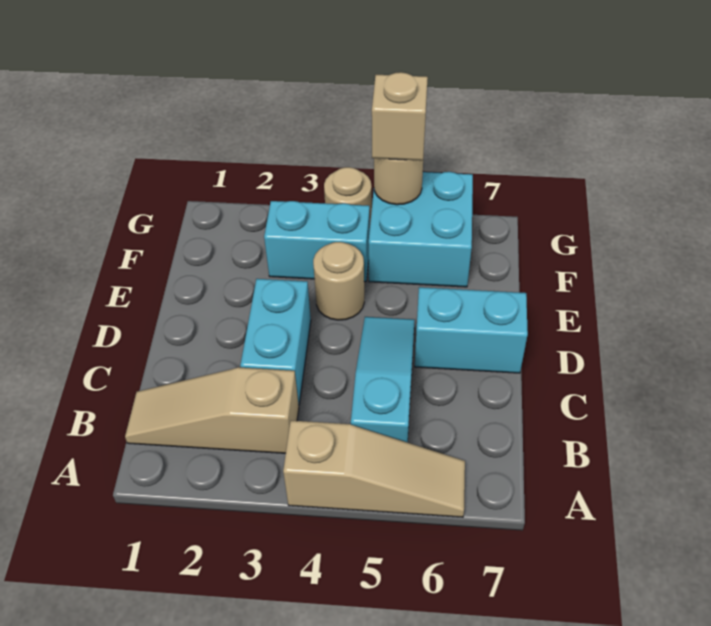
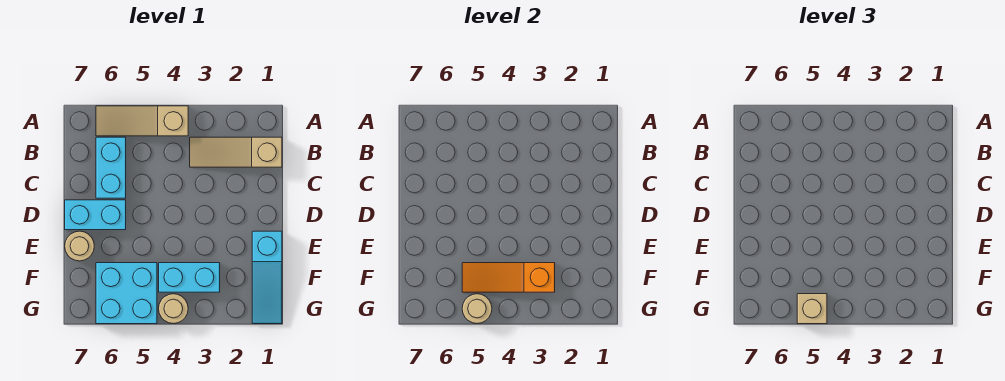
tan slope B1:B3 level 1 top 3 -> tan slope B1:B3 level 1 top 1
cyan slope B5:D5 level 1 top B -> cyan slope E1:G1 level 1 top E
cyan brick C3:D3 level 1 -> cyan brick B6:C6 level 1
tan round brick E4 level 1 -> tan round brick E7 level 1
none -> orange slope F3:F5 level 2 top 3

